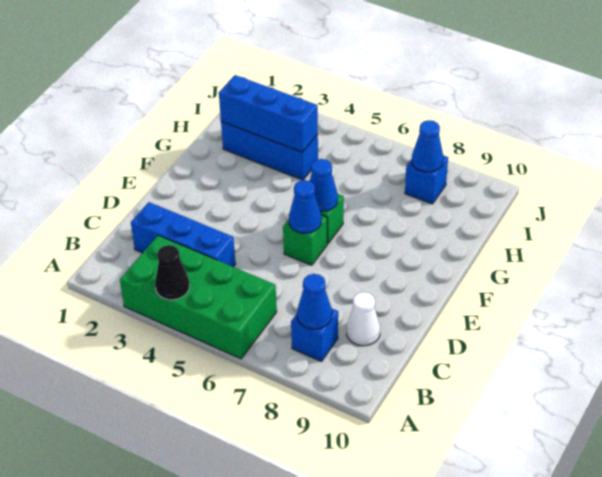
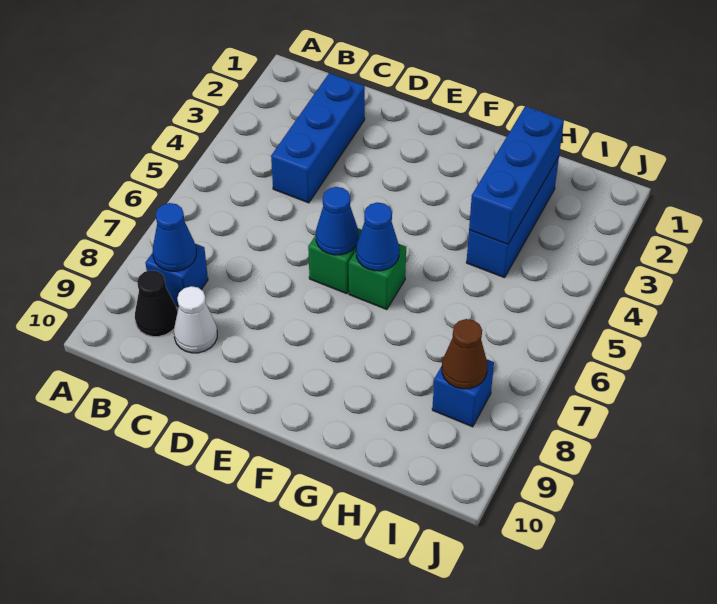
green brick A3:B6 level 1 -> none
black cone A4 level 2 -> black cone B9 level 1
blue cone I8 level 2 -> brown cone I8 level 2

